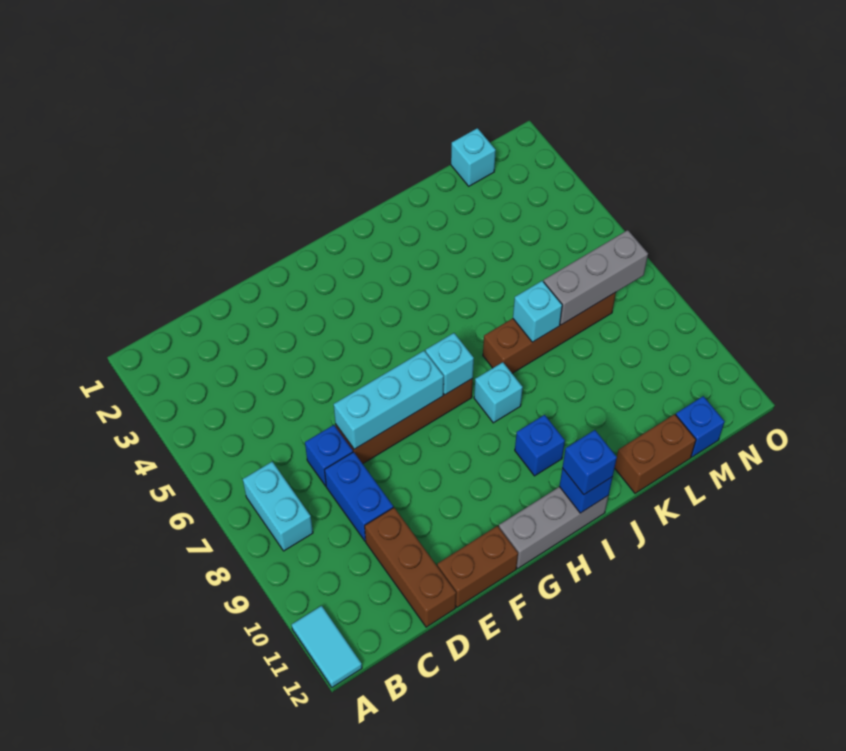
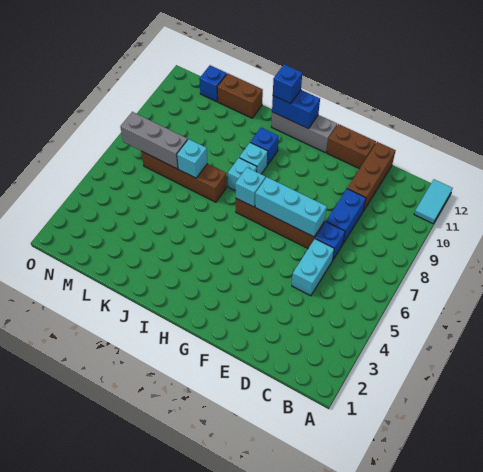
cyan brick B7:B8 level 1 -> cyan brick D5:D6 level 1
blue brick I12 level 2 -> blue brick H12:I12 level 2
cyan brick M1 level 1 -> cyan brick I9 level 1

